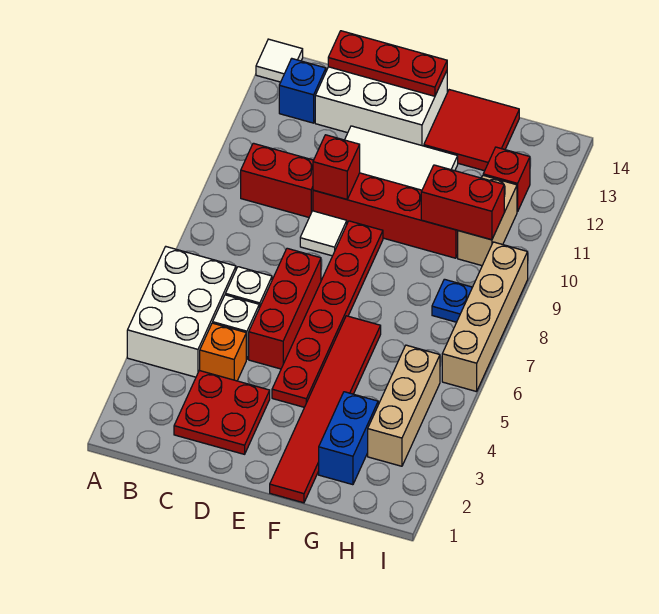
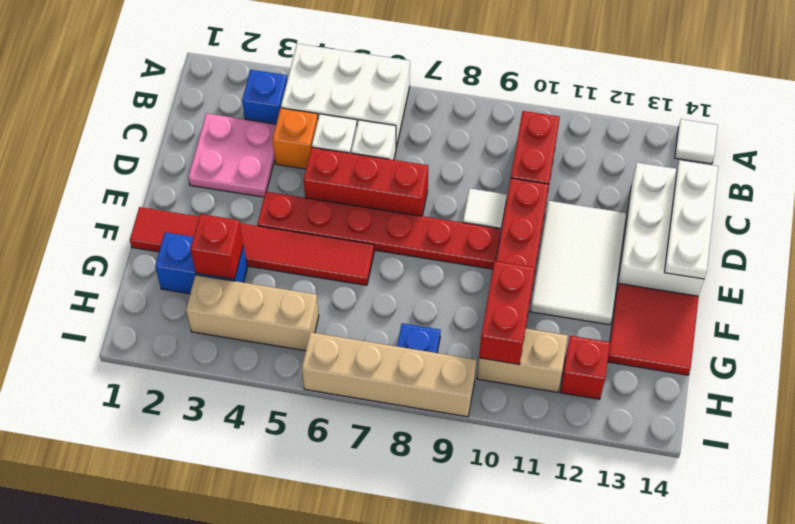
blue brick B13 level 1 -> blue brick B3 level 1
red plate C2:D3 level 1 -> pink plate C2:D3 level 1
red plate C14:E14 level 2 -> white plate C14:E14 level 2
red brick D10 level 2 -> red brick G3 level 2

